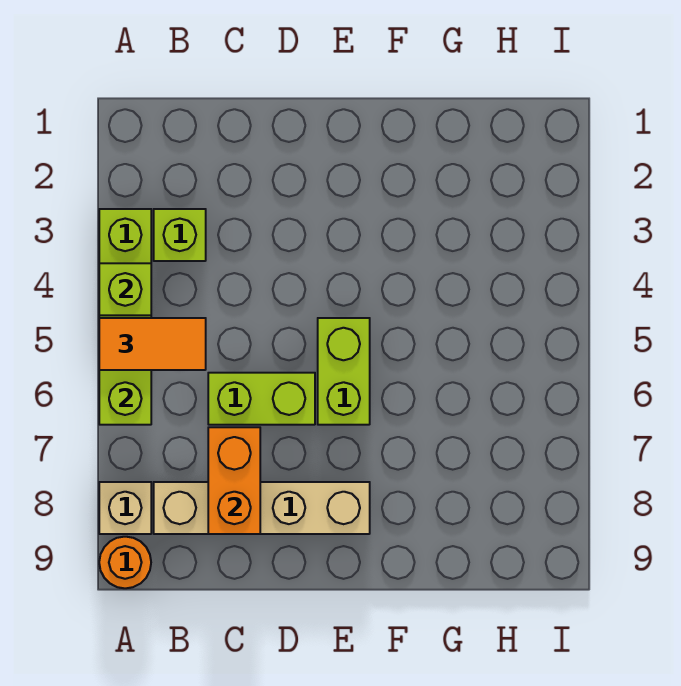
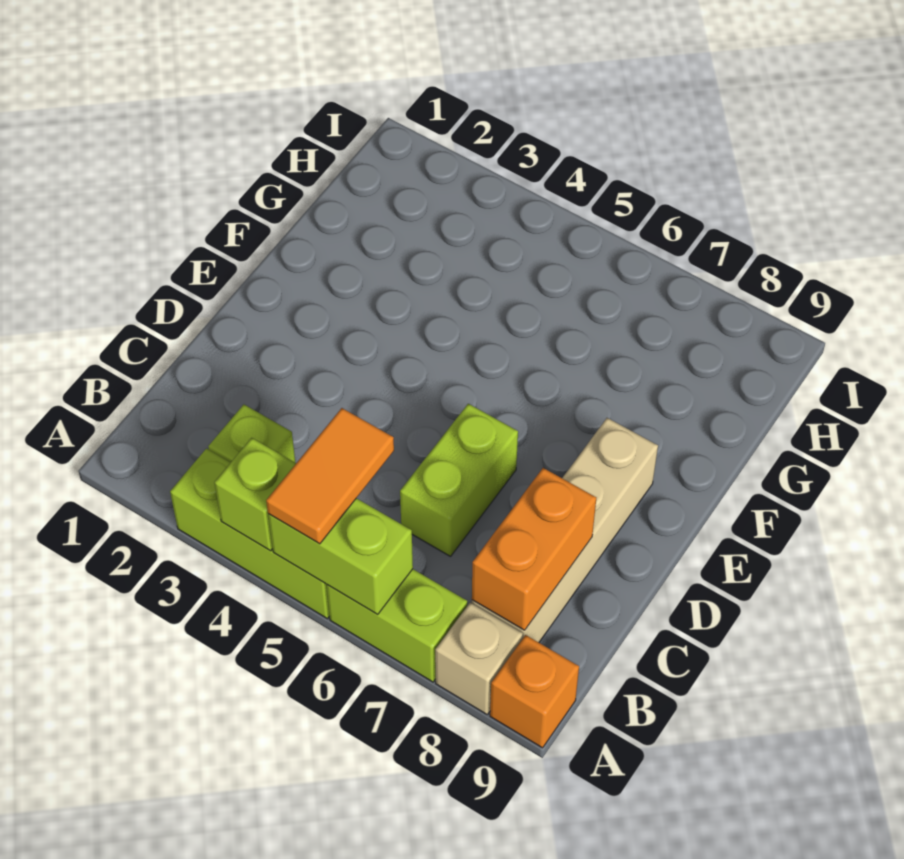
orange round brick A9 level 1 -> orange brick A9 level 1
orange brick C7:C8 level 2 -> orange brick B8:C8 level 2
lime brick E5:E6 level 1 -> lime brick A6:A7 level 1

